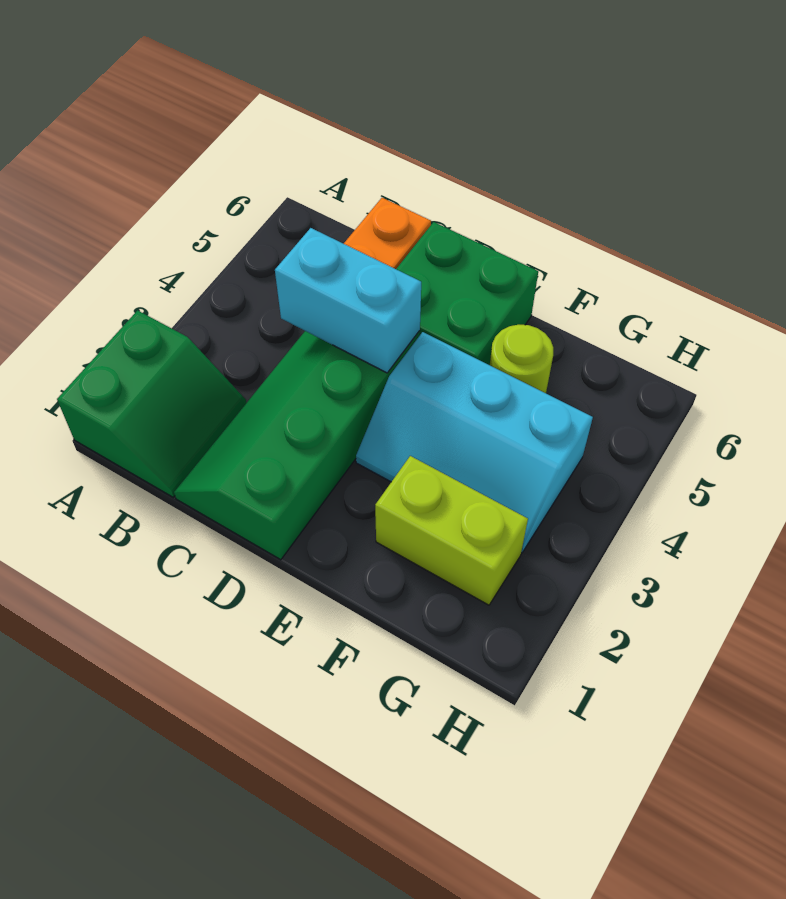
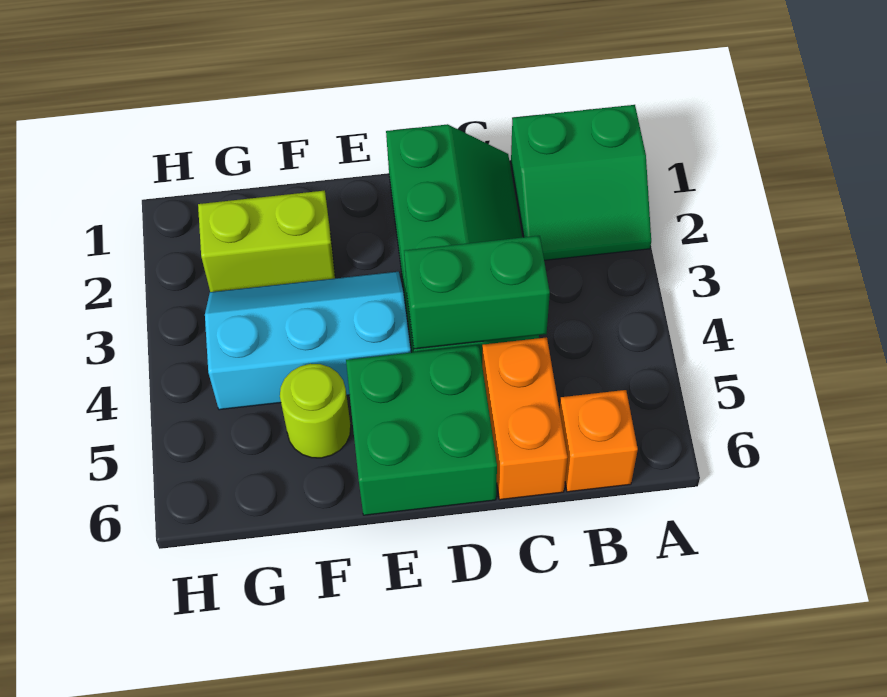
green slope A1:B2 level 1 top A -> green slope A1:B2 level 1 top 1
none -> orange brick B6 level 1
cyan brick C4:D4 level 2 -> green brick C4:D4 level 2

